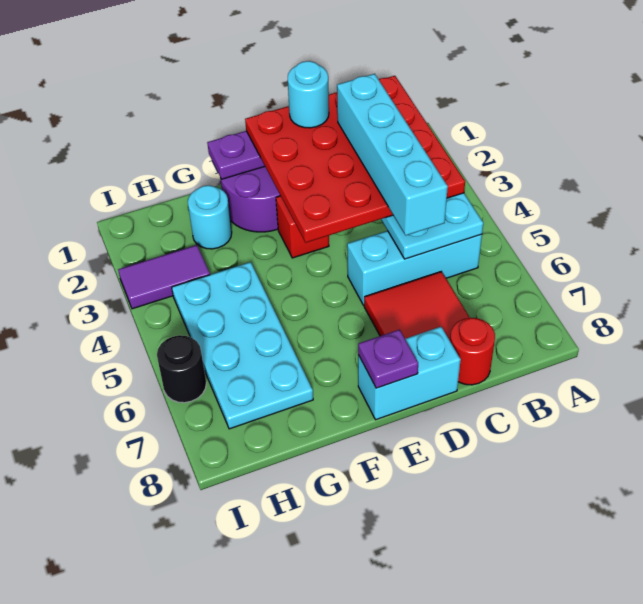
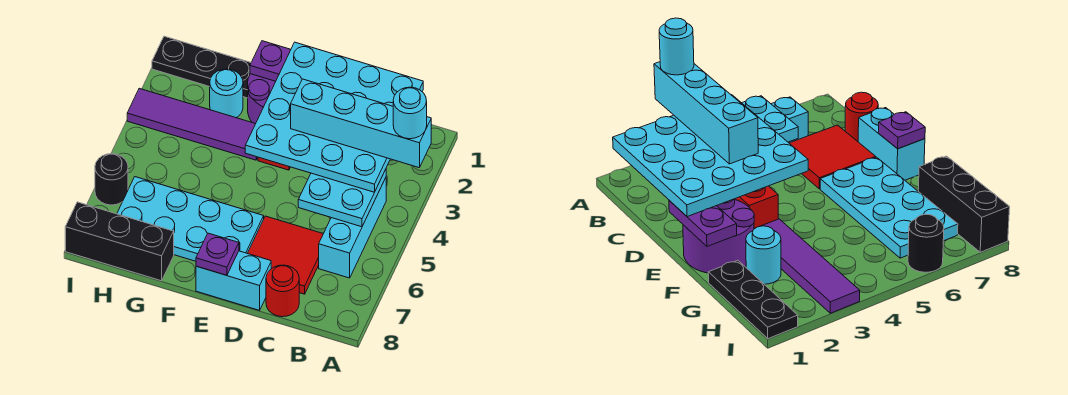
red plate B1:E4 level 3 -> cyan plate B1:E4 level 3
cyan brick B5:D5 level 1 -> cyan brick B4:B6 level 1
cyan brick C2:C5 level 4 -> cyan brick A3:D3 level 4
cyan round brick D1 level 4 -> cyan round brick A3 level 5
none -> black plate G1:I1 level 1
cyan plate G4:H7 level 1 -> cyan plate E6:H7 level 1
none -> black brick G8:I8 level 1
purple tile H3:I3 level 1 -> purple tile F3:I3 level 1

